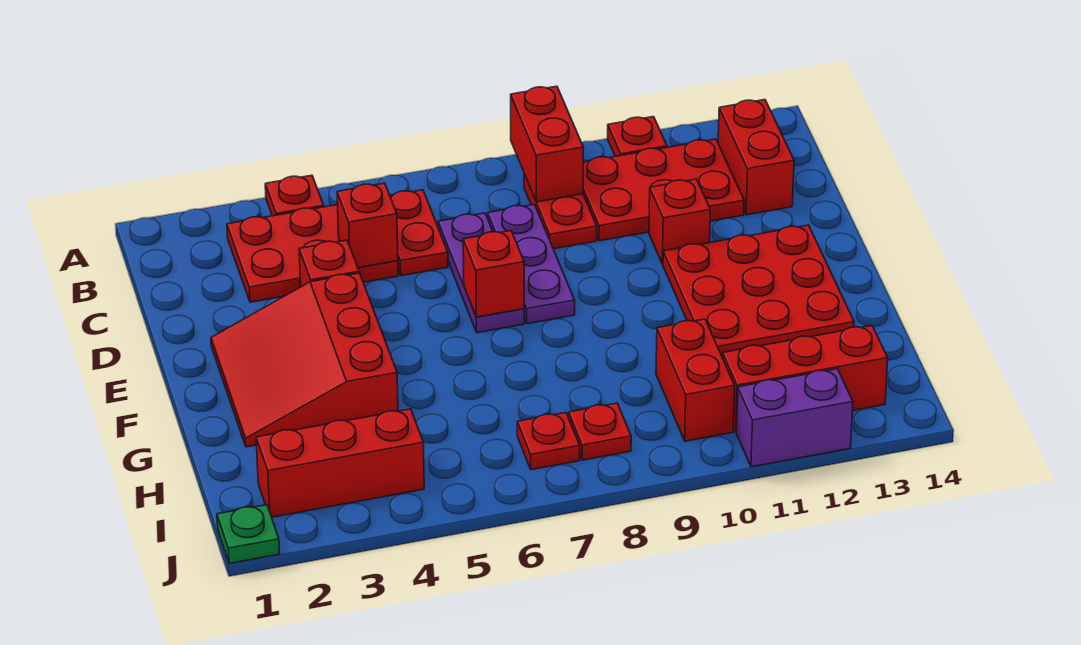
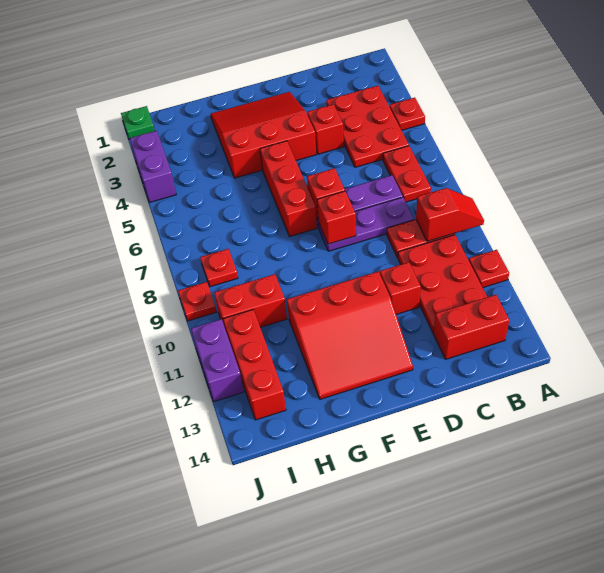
red brick A9:B9 level 2 -> red slope A9:B9 level 2 top B
red plate B6:C6 level 1 -> red plate B6:B7 level 1
red brick C5 level 2 -> red brick E8 level 2
red plate E11:G13 level 1 -> red slope E11:G13 level 1 top 11
red brick I2:I4 level 1 -> red brick F5:F7 level 1
red plate I7 level 1 -> red plate J9 level 1
none -> purple brick J3:J4 level 1

